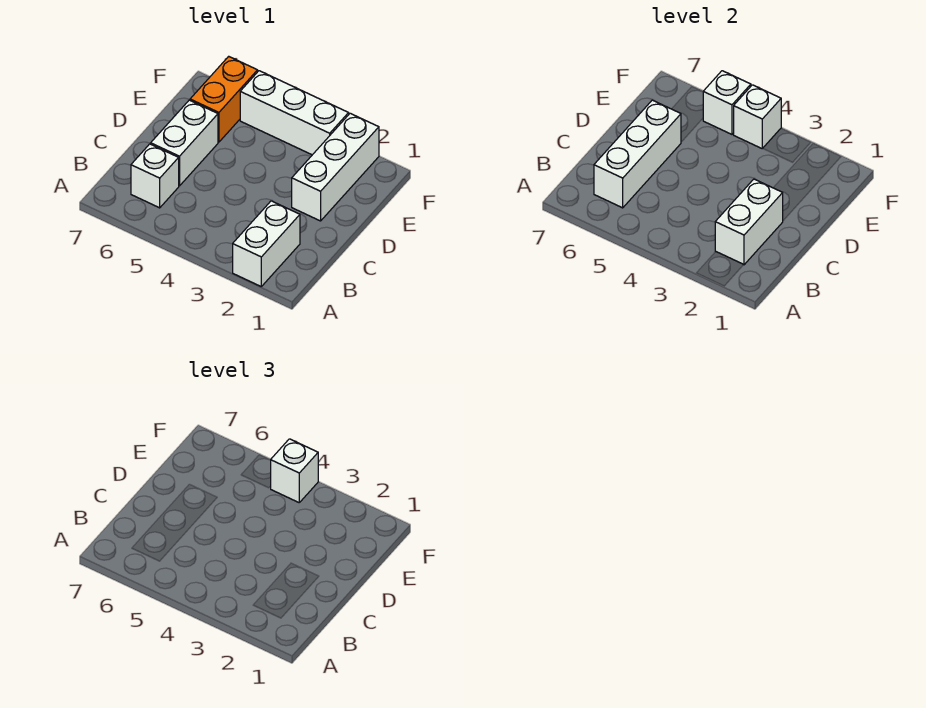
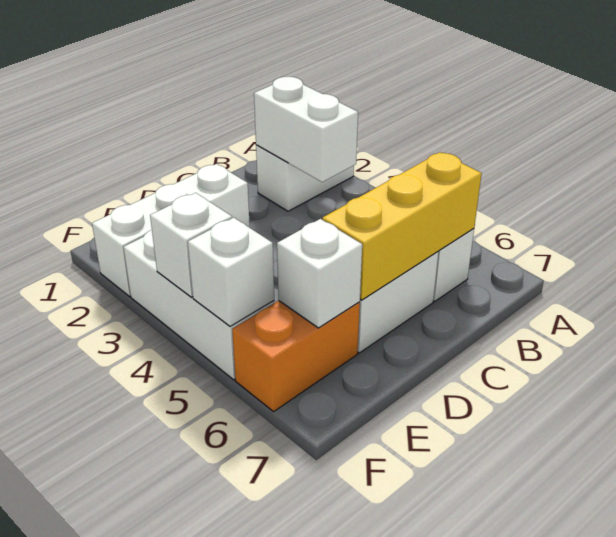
white brick B2:C2 level 2 -> white brick B2:B3 level 2
white brick B6:D6 level 2 -> yellow brick B6:D6 level 2
white brick F4 level 3 -> white brick E6 level 2

